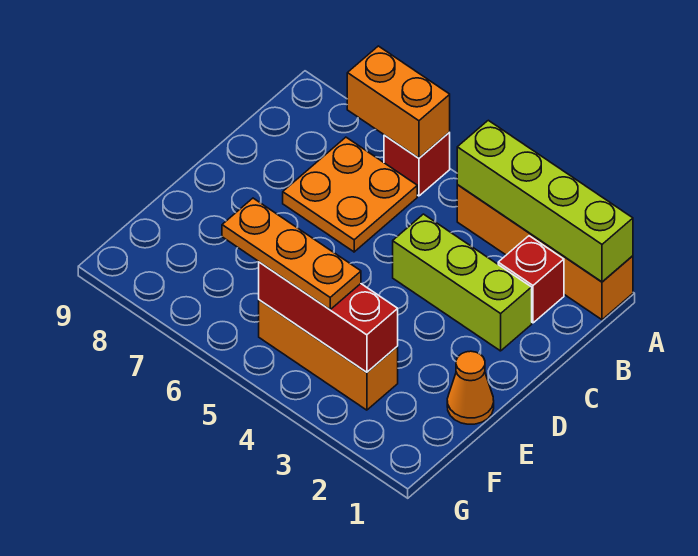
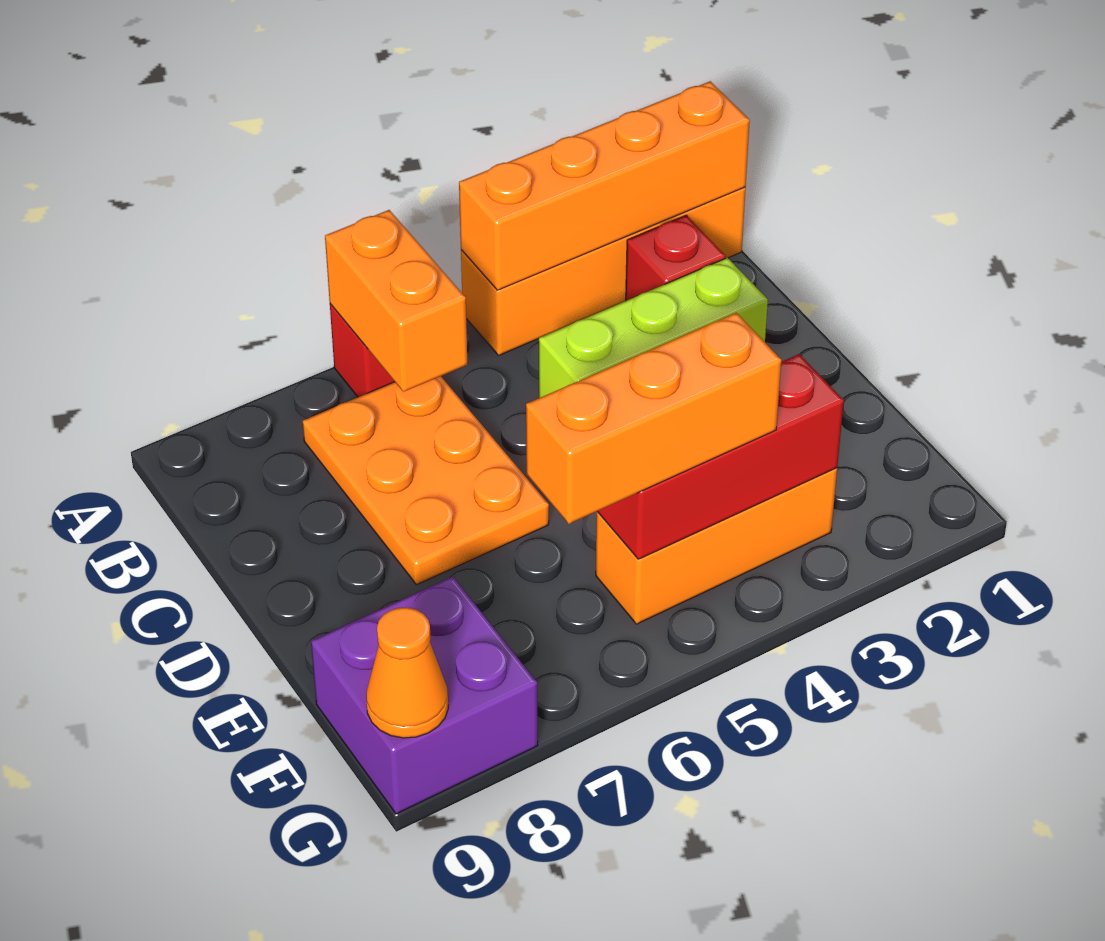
lime brick A1:A4 level 2 -> orange brick A1:A4 level 2
orange brick A6:A7 level 2 -> orange brick A6:B6 level 2
orange plate B6:C7 level 1 -> orange plate B6:D7 level 1
orange cone E1 level 1 -> orange cone G9 level 2
orange plate F4:F6 level 3 -> orange brick F4:F6 level 3
none -> purple brick F8:G9 level 1

